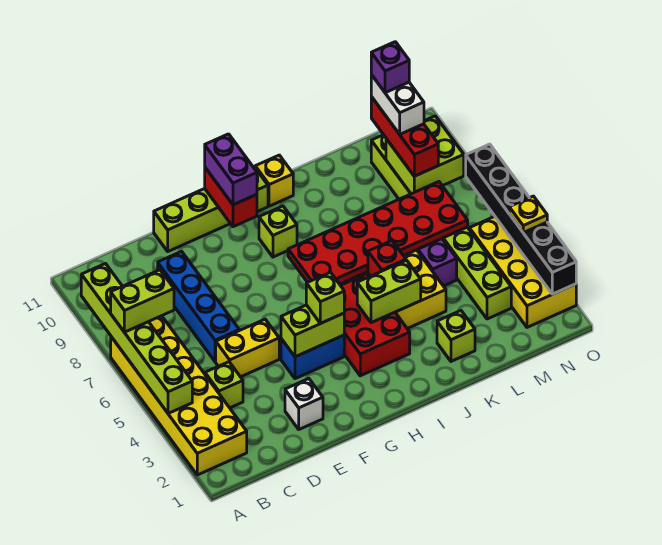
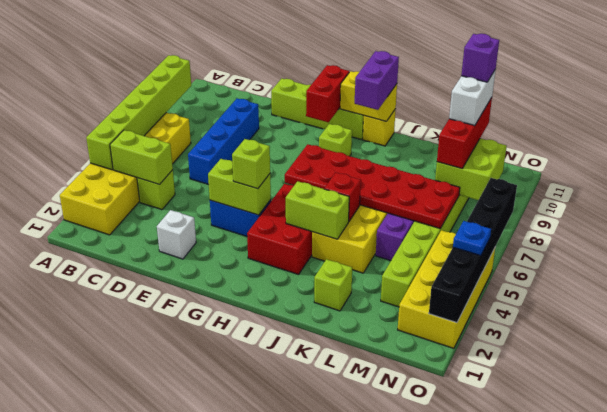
lime brick A7:B7 level 3 -> lime brick B4:C4 level 2
yellow brick D5:E5 level 1 -> yellow brick H11:I11 level 2
purple brick G10:G11 level 3 -> purple brick I10:I11 level 3
yellow plate O4 level 3 -> blue plate O4 level 3

